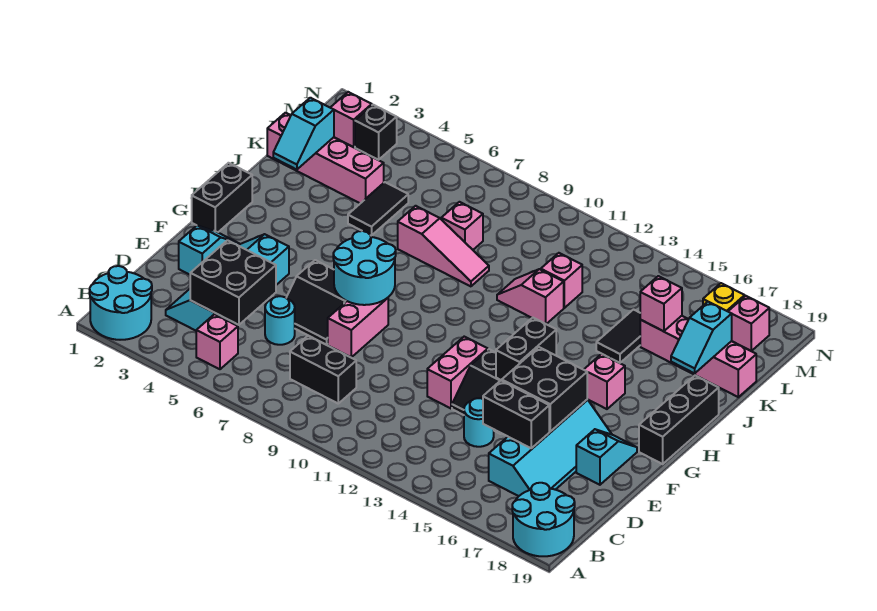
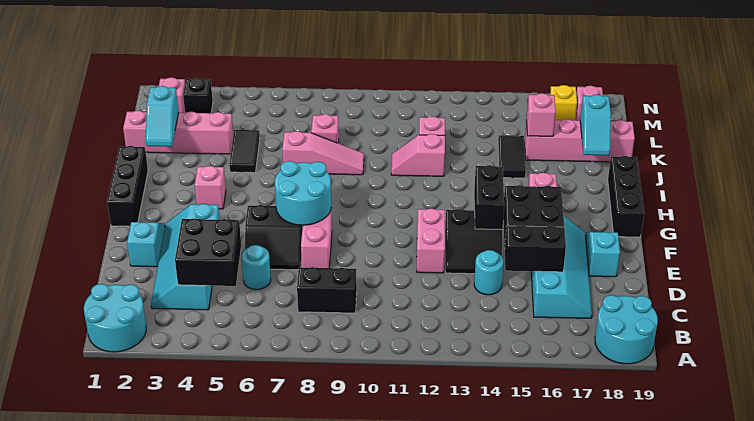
pink brick B5 level 1 -> pink brick H4 level 1
black brick G1:H1 level 1 -> black brick G1:I1 level 1

